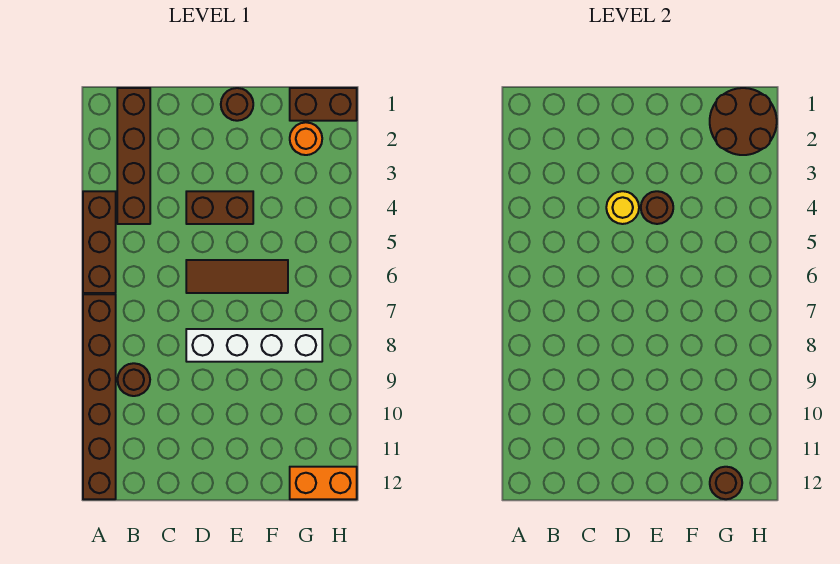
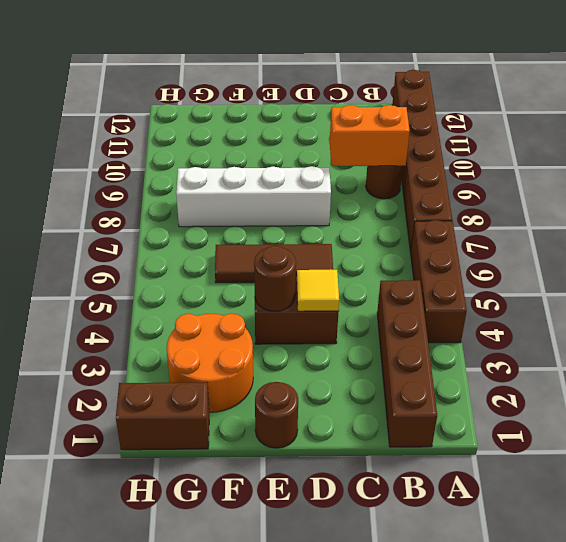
yellow round brick D4 level 2 -> yellow tile D4 level 2
brown round brick G1:H2 level 2 -> none
orange round brick G2 level 1 -> orange round brick F2:G3 level 1
orange brick G12:H12 level 1 -> orange brick B9:C9 level 2
brown round brick G12 level 2 -> none

